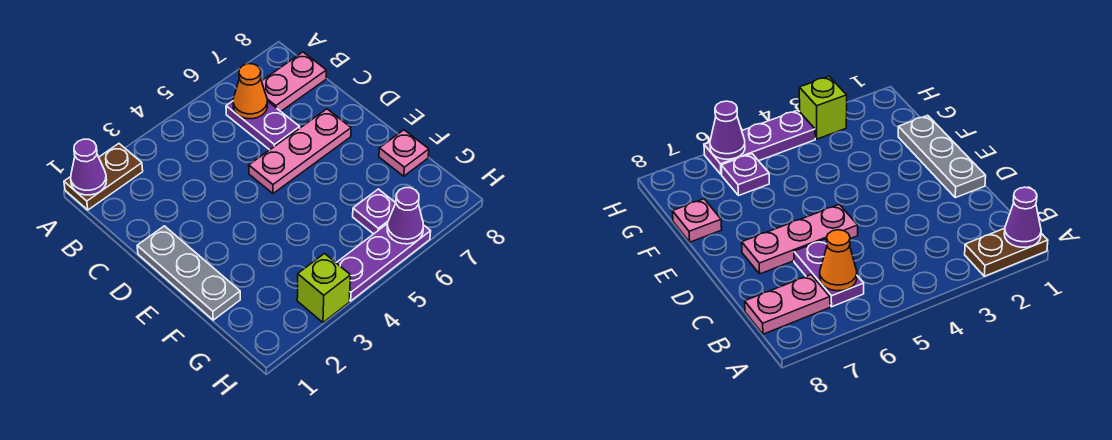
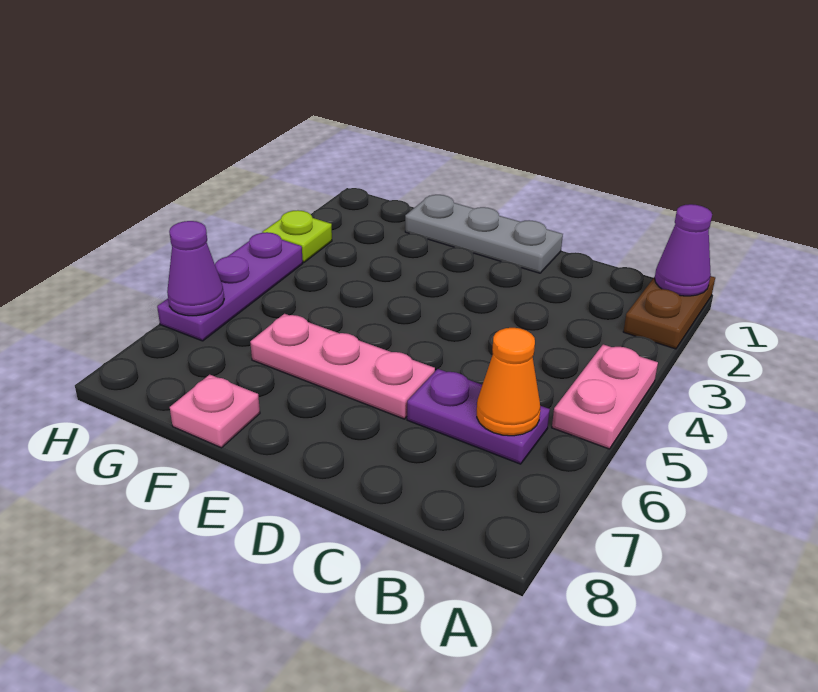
pink plate B7:B8 level 1 -> pink plate A4:A5 level 1
pink plate D5:D7 level 1 -> pink plate D6:F6 level 1
purple plate G6 level 1 -> none
lime brick H3 level 1 -> lime plate H3 level 1

